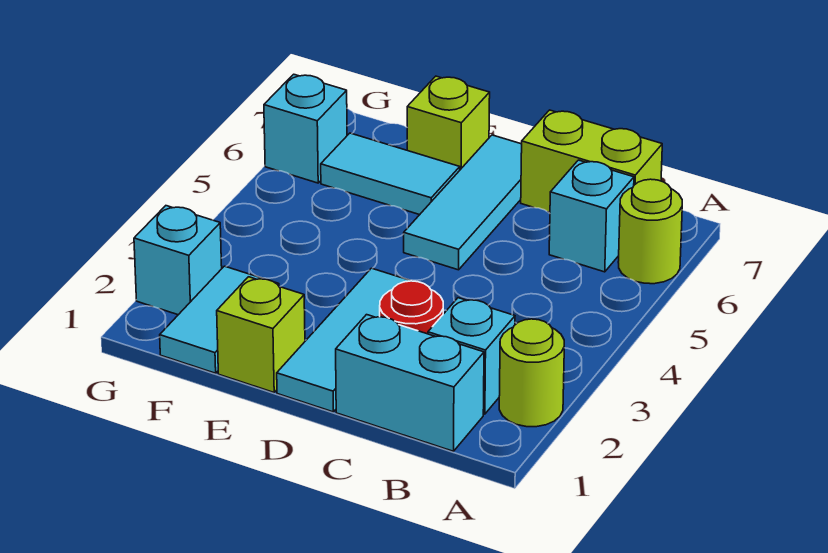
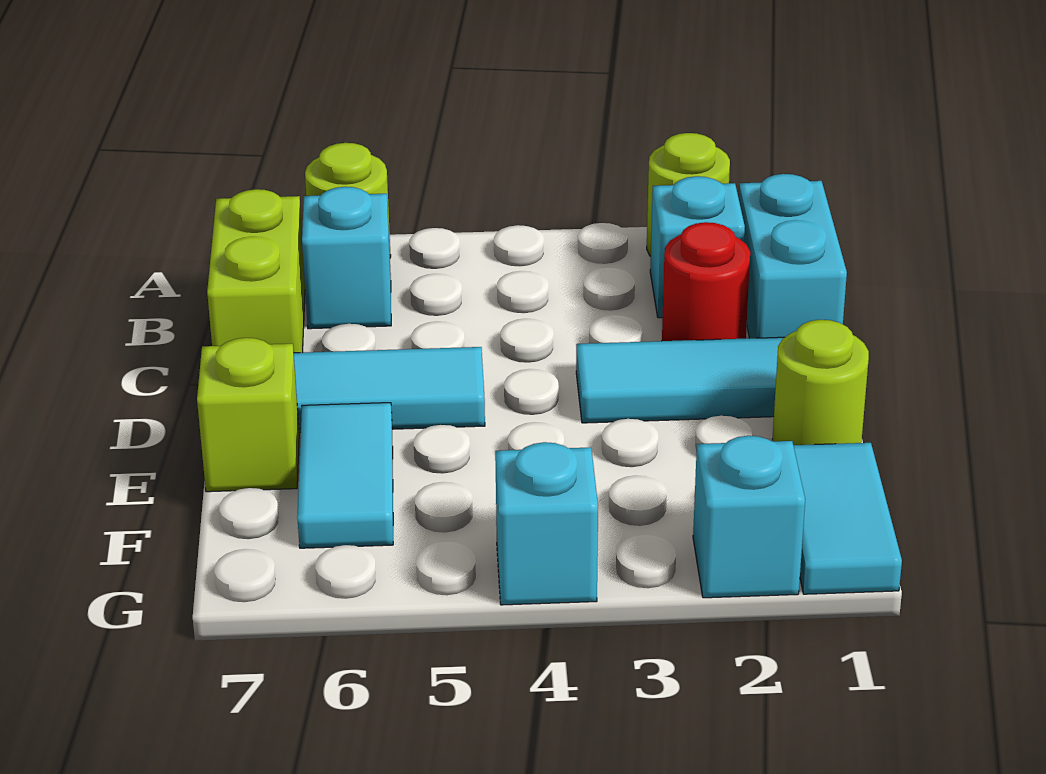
lime brick E1 level 1 -> lime round brick E1 level 1
cyan tile F1:F2 level 1 -> cyan tile F1:G1 level 1
cyan brick G6 level 1 -> cyan brick G4 level 1

